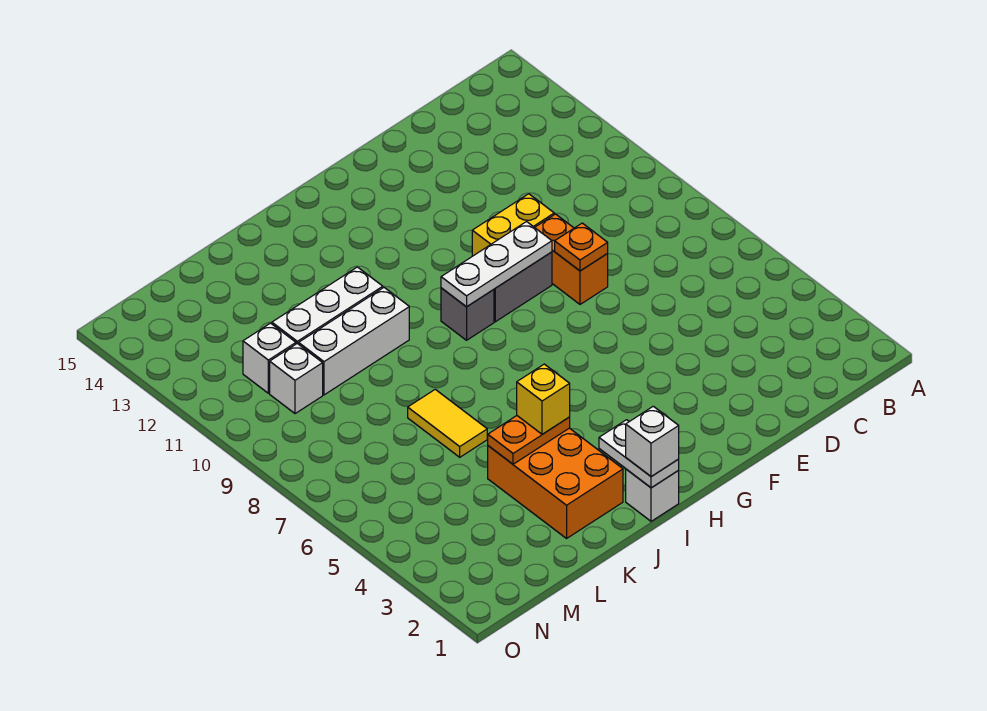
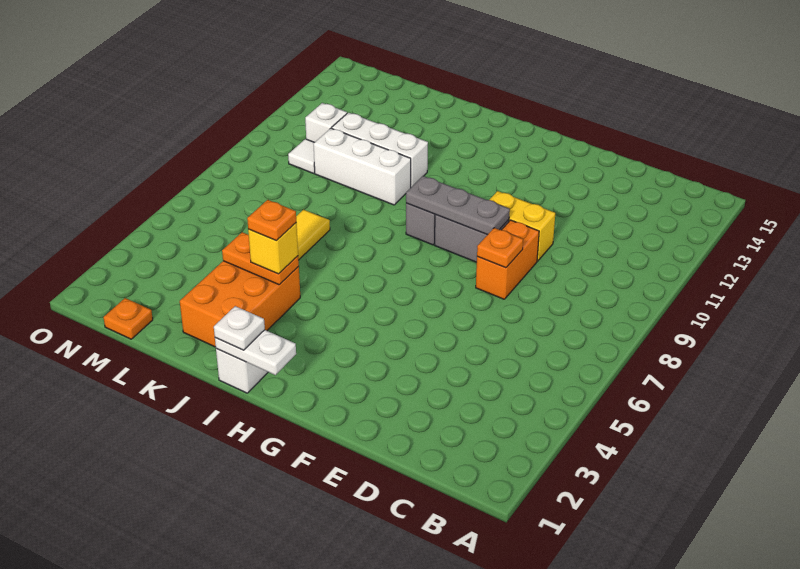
white plate F9:H9 level 2 -> grey plate F9:H9 level 2
white plate I1:I2 level 2 -> white plate H1:I1 level 2
white brick I1 level 3 -> white plate I1 level 3
none -> orange plate J4 level 4
none -> orange plate M1 level 1
white brick M10 level 1 -> white tile M10 level 1

